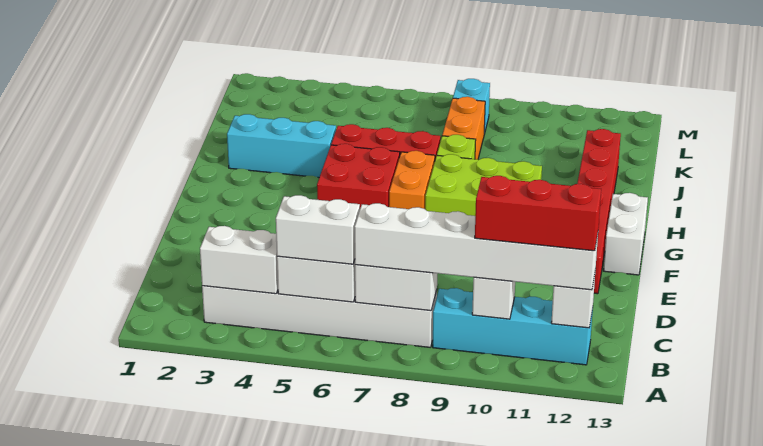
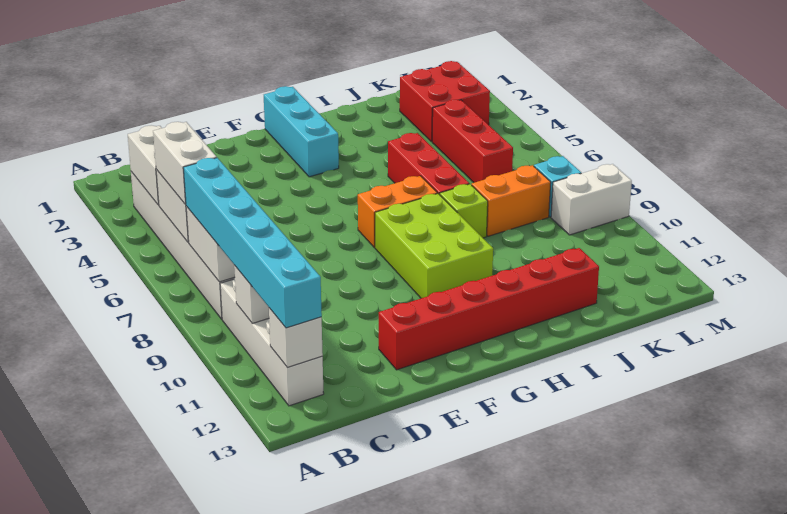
white brick B7:B12 level 3 -> cyan brick B7:B12 level 3
cyan brick B9:B12 level 1 -> white brick B9:B12 level 1
red brick B10:B12 level 4 -> red brick K4:K6 level 1
white brick F13:G13 level 1 -> white brick L9:M9 level 1
red brick G5:H6 level 1 -> red brick K2:L3 level 1
cyan brick I2:I4 level 1 -> cyan brick G1:G3 level 1

